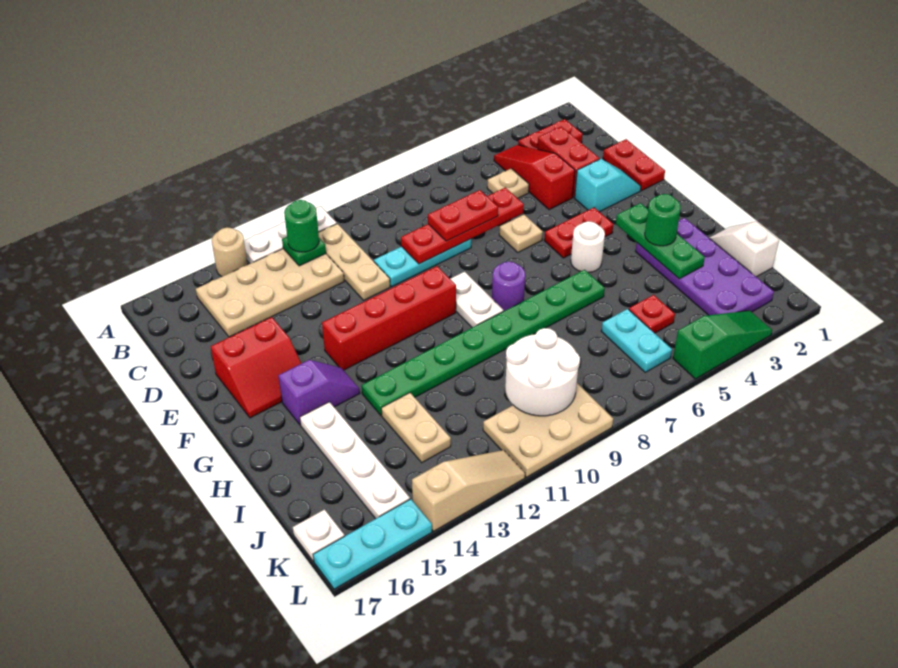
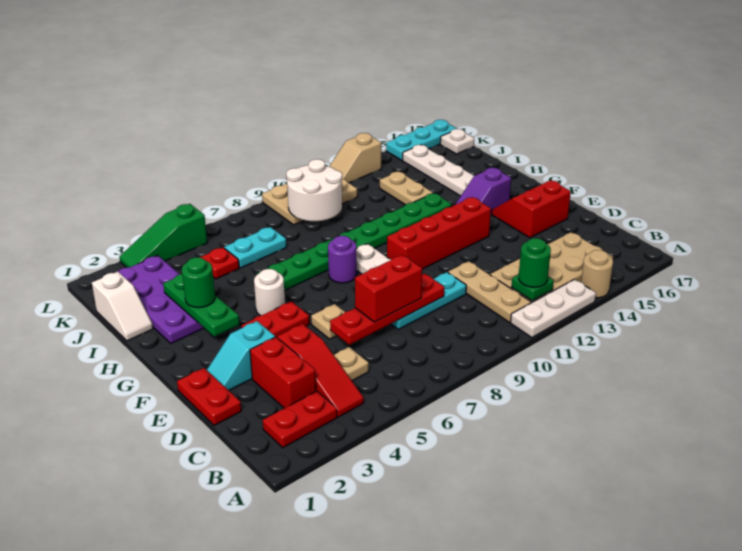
red plate D7:D8 level 3 -> red brick D7:D8 level 3
cyan plate J6:K6 level 1 -> cyan plate J6:J7 level 1
tan slope L12:L14 level 1 top 14 -> tan slope L12:L13 level 1 top 13

